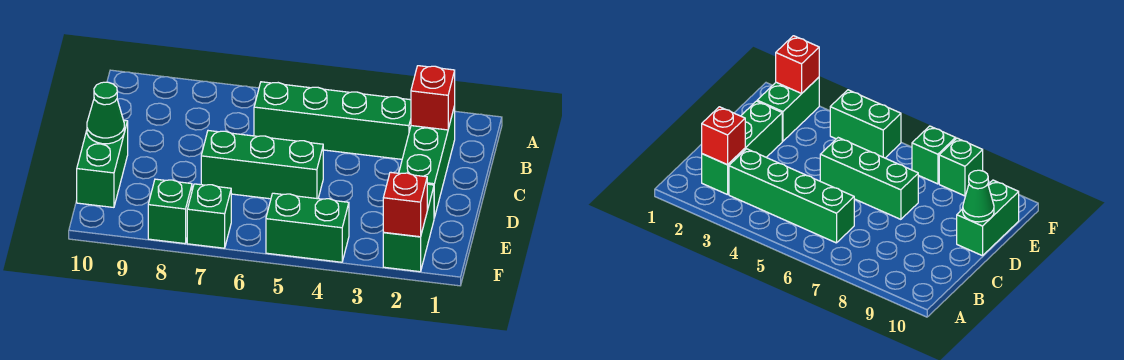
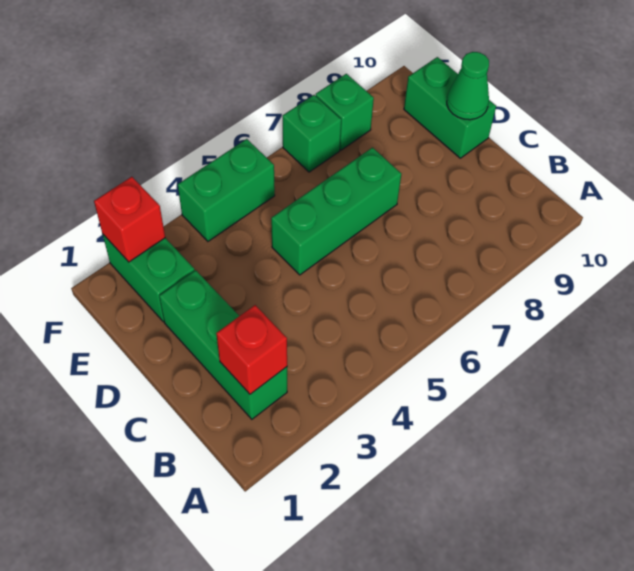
green brick B3:B6 level 1 -> none

